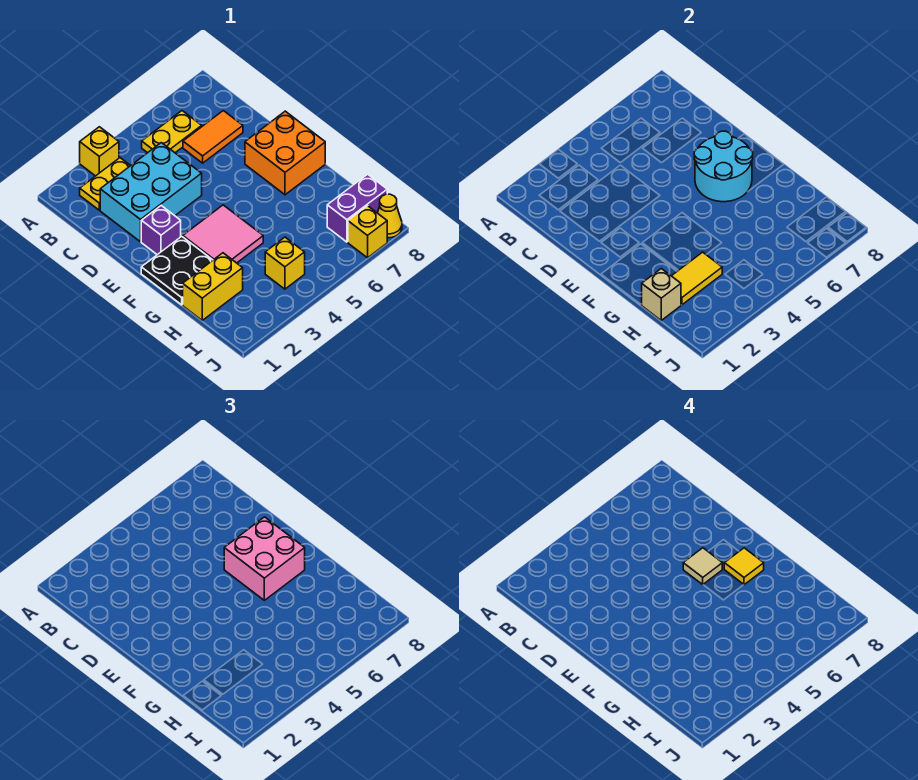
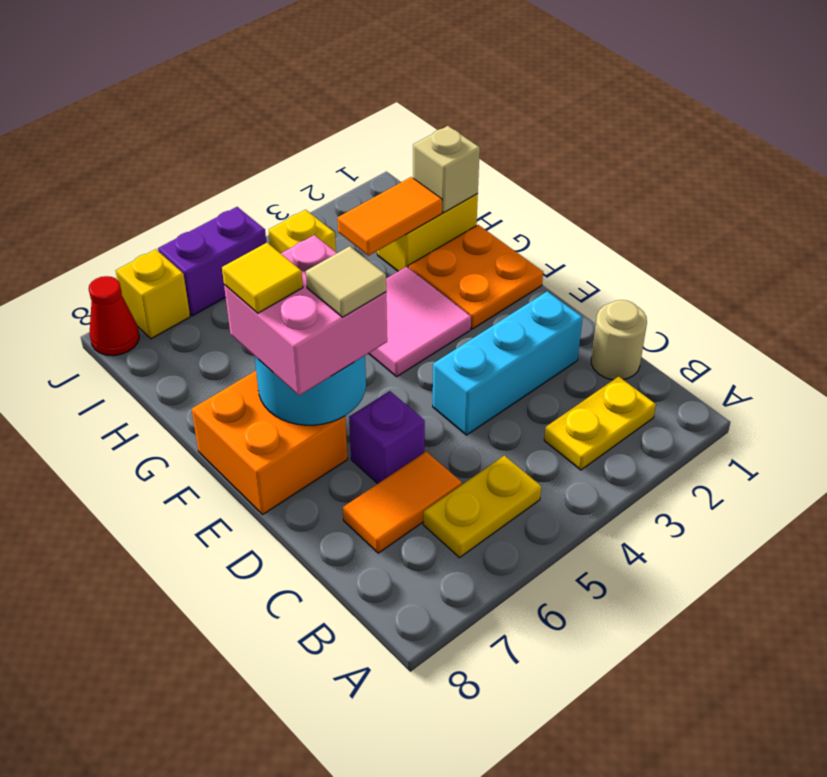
yellow brick A3 level 1 -> none
none -> tan round brick C1 level 1
cyan brick C2:D4 level 1 -> cyan brick D2:D4 level 1
purple brick E2 level 1 -> purple brick D6 level 1
black plate F1:G2 level 1 -> orange plate F1:G2 level 1
yellow tile H2:H3 level 2 -> orange tile H2:H3 level 2
purple brick I7:I8 level 1 -> purple brick J5:J6 level 1
yellow cone J8 level 1 -> red cone J8 level 1

